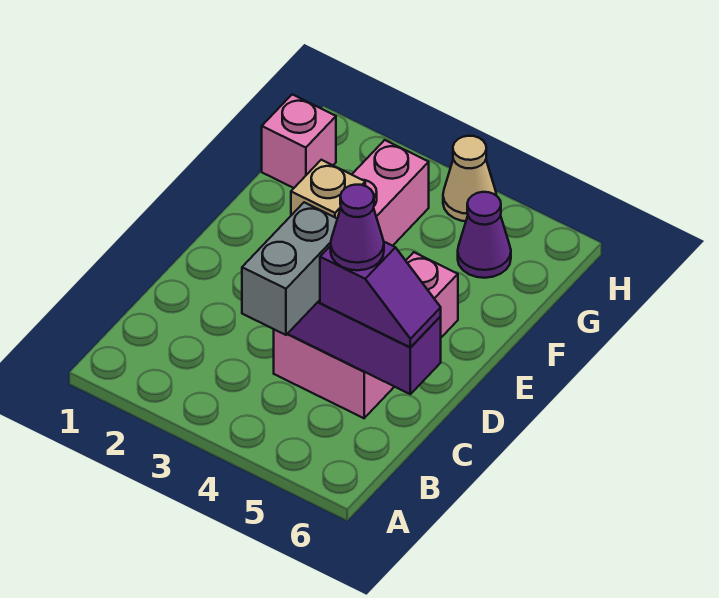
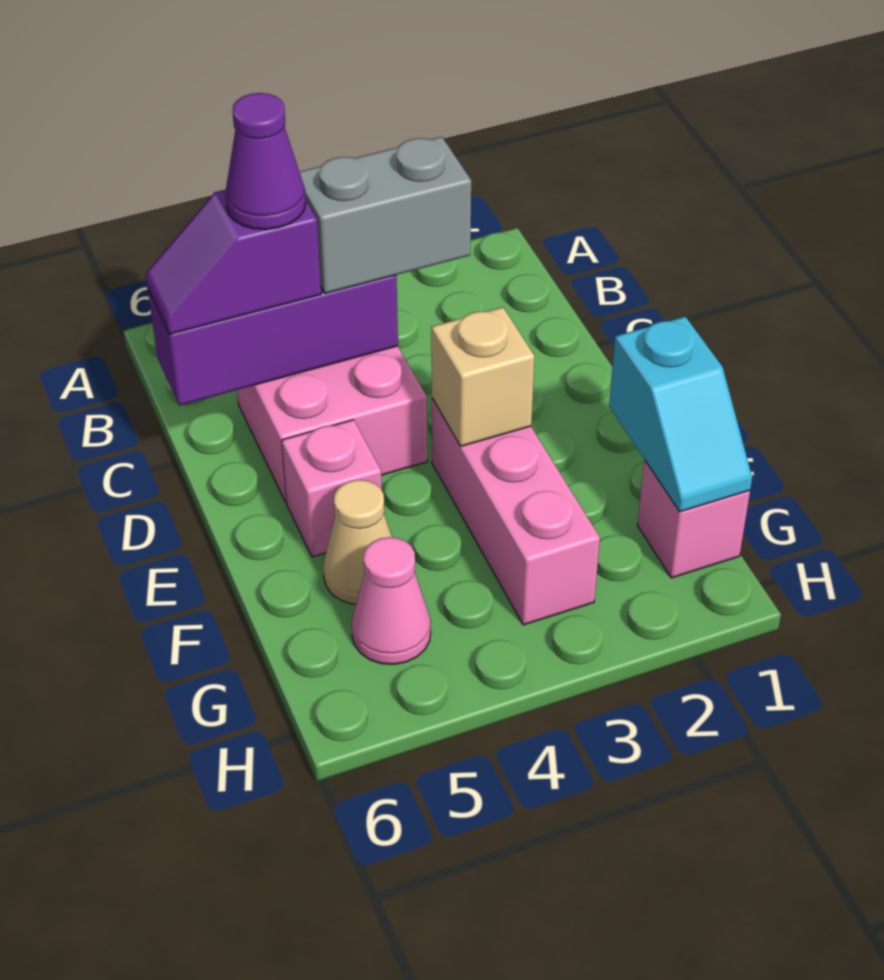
grey brick B4:C4 level 3 -> grey brick C3:C4 level 3
none -> cyan slope F1:G1 level 2 top F
purple cone G5 level 1 -> pink cone G5 level 1
tan cone H4 level 1 -> tan cone F5 level 1

